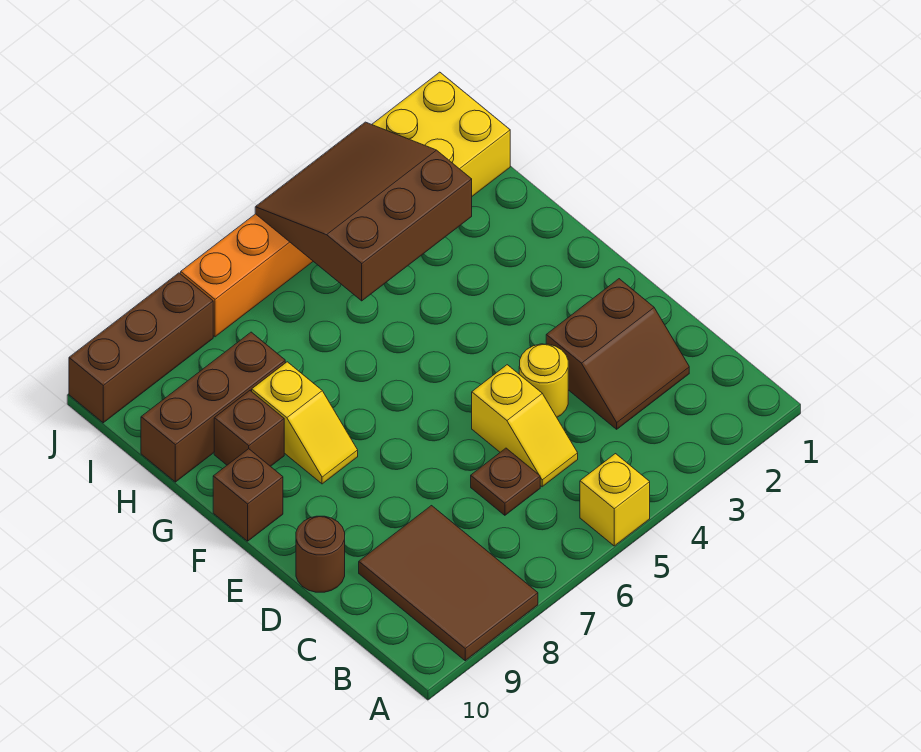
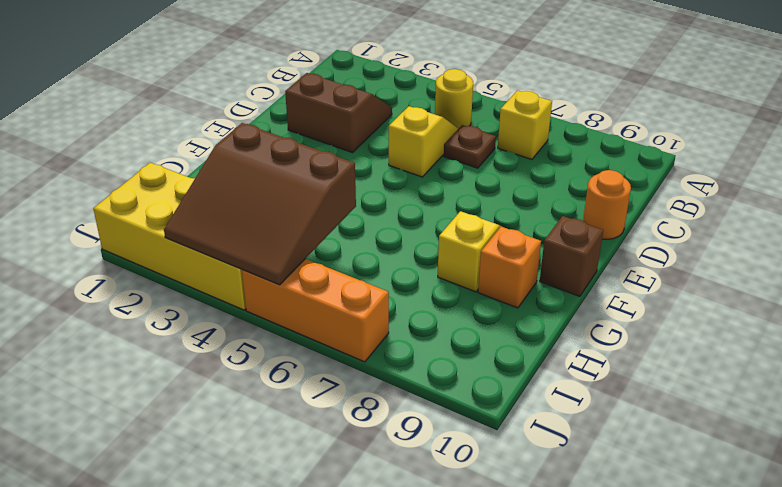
yellow brick A5 level 1 -> yellow brick B7 level 1
brown tile A8:C9 level 1 -> none
yellow round brick D4 level 1 -> yellow round brick B5 level 1
brown round brick D10 level 1 -> orange round brick D10 level 1
brown brick G9 level 1 -> orange brick G9 level 1
brown brick H8:H10 level 1 -> none
brown brick J8:J10 level 1 -> none

